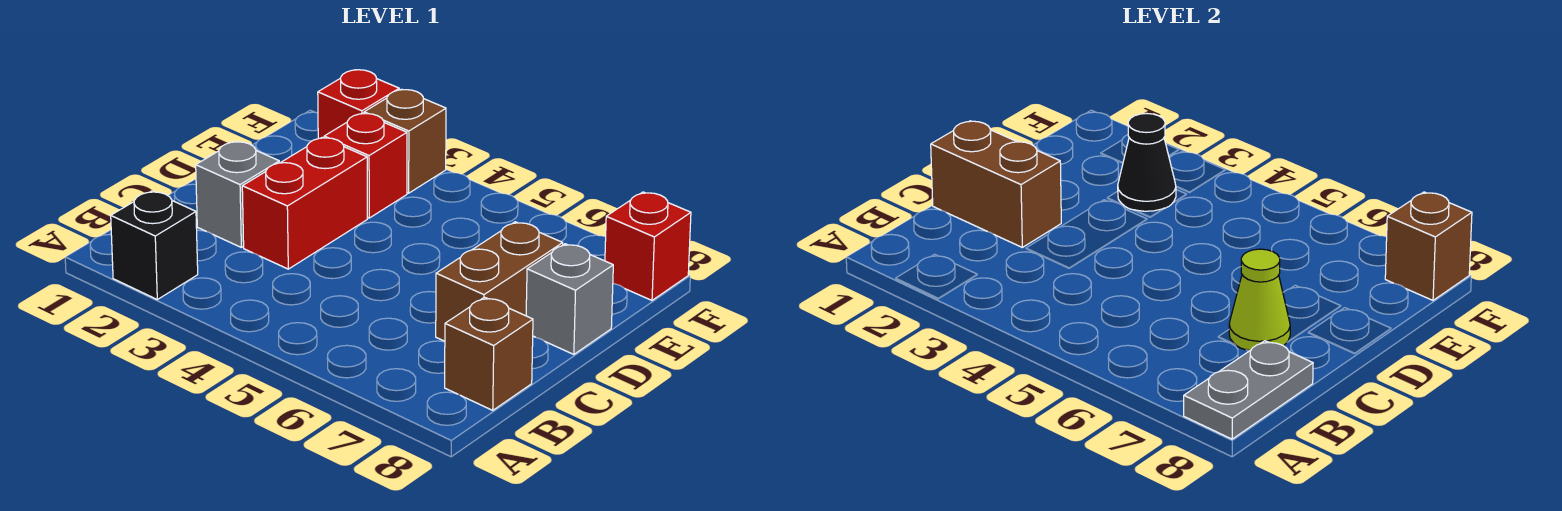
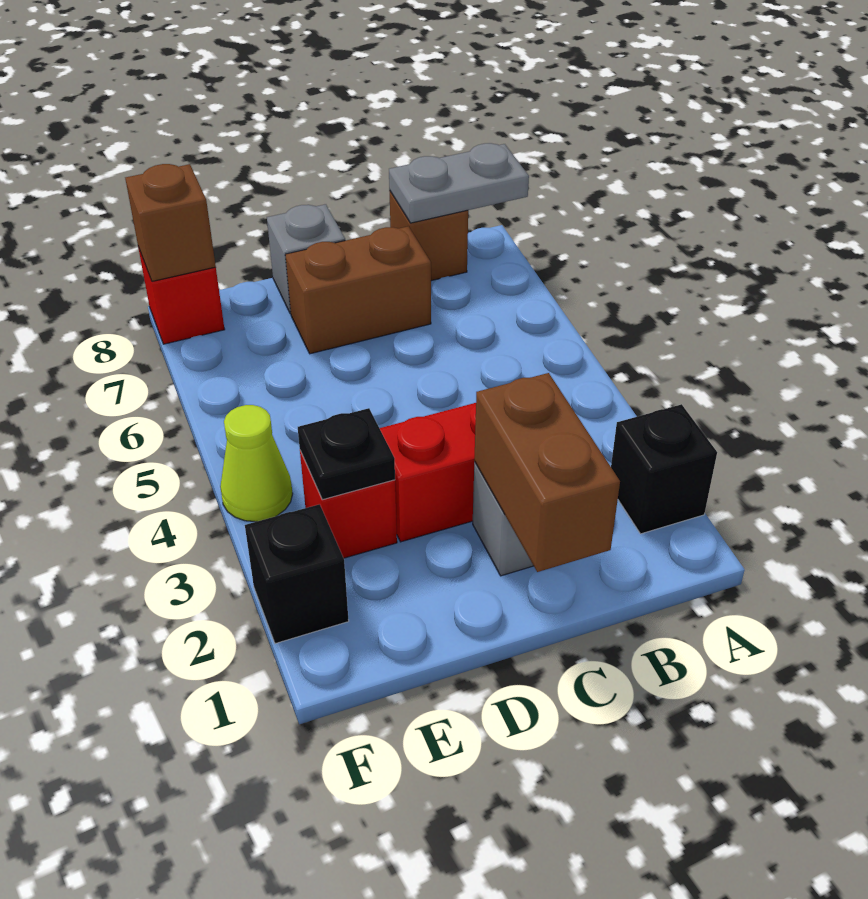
lime cone C7 level 2 -> lime cone F4 level 1
black cone E3 level 2 -> black plate E3 level 2
red brick F2 level 1 -> black brick F2 level 1
brown brick F3 level 1 -> none

